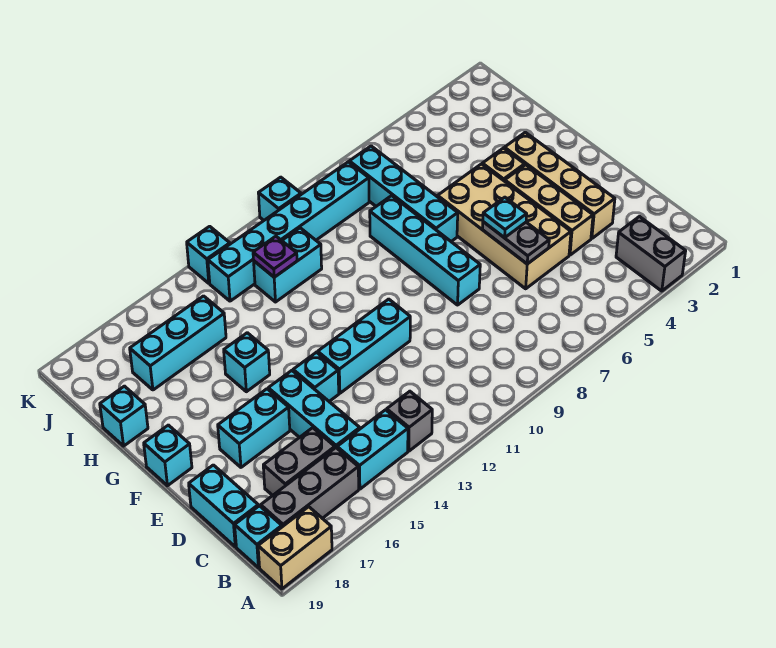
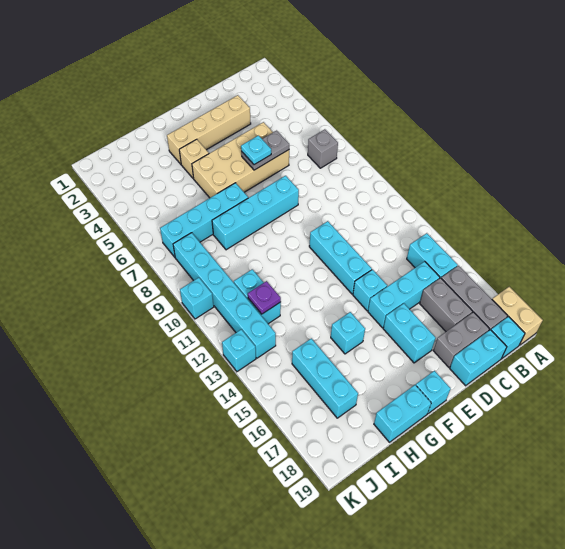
grey brick A3:B3 level 1 -> grey brick C18:D18 level 1
grey brick B13 level 1 -> grey brick B7 level 1
tan brick D4:F4 level 1 -> none
cyan brick H19 level 1 -> cyan brick G19:H19 level 1

